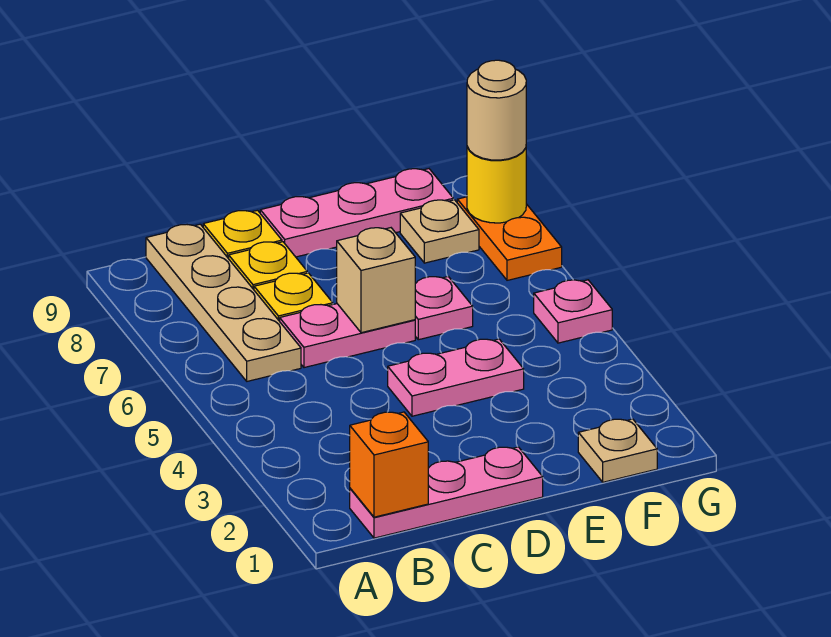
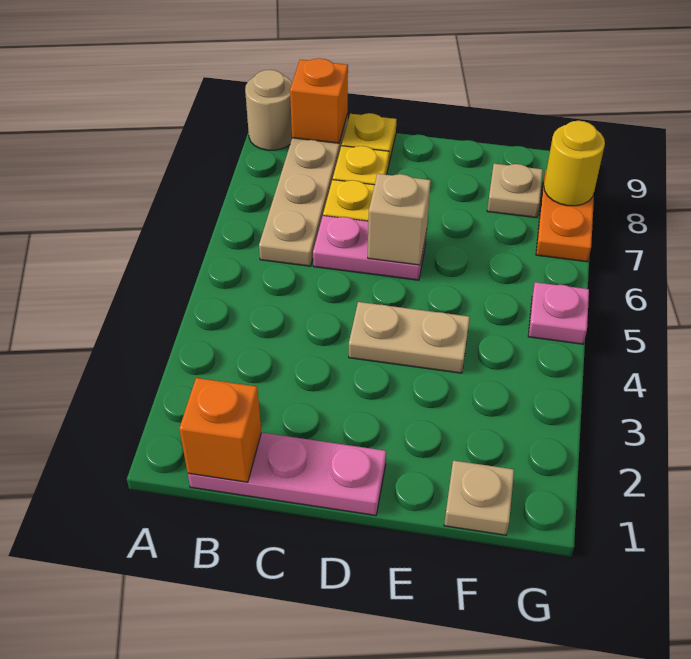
none -> orange brick B9 level 2
pink plate D4:E4 level 1 -> tan plate D4:E4 level 1
pink plate D9:F9 level 1 -> none
pink plate E6 level 1 -> none
tan round brick G8 level 3 -> tan round brick A9 level 1

